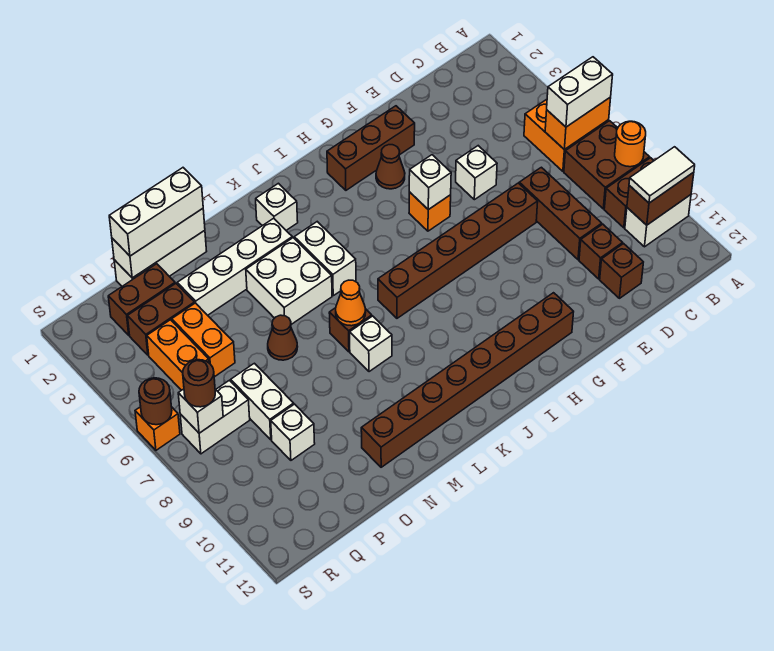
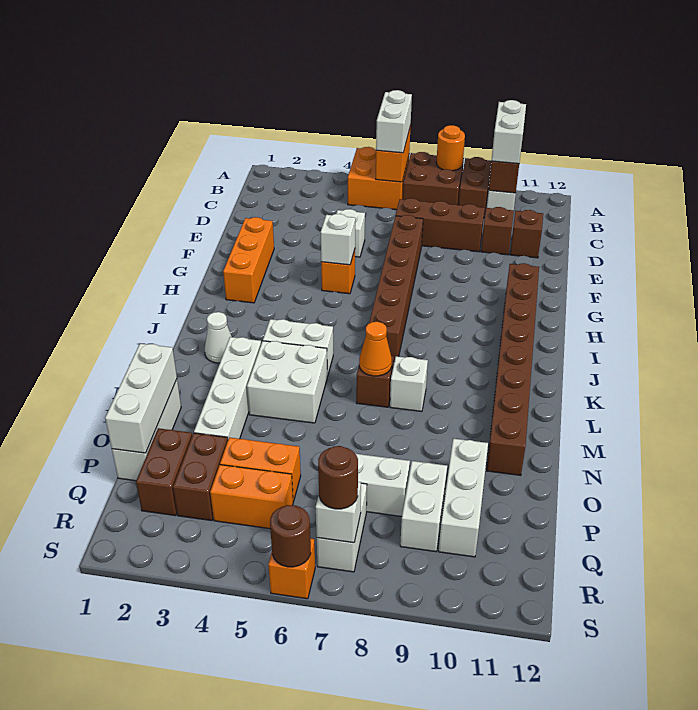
white tile A10:B10 level 3 -> white brick A10:B10 level 3
brown brick F2:H2 level 1 -> orange brick F2:H2 level 1
brown cone G3 level 1 -> none
white brick K2 level 1 -> white cone K2 level 1
white brick N1:P1 level 3 -> white brick O10:Q10 level 1
brown cone N6 level 1 -> none
white brick P9 level 1 -> white brick P9:Q9 level 1

